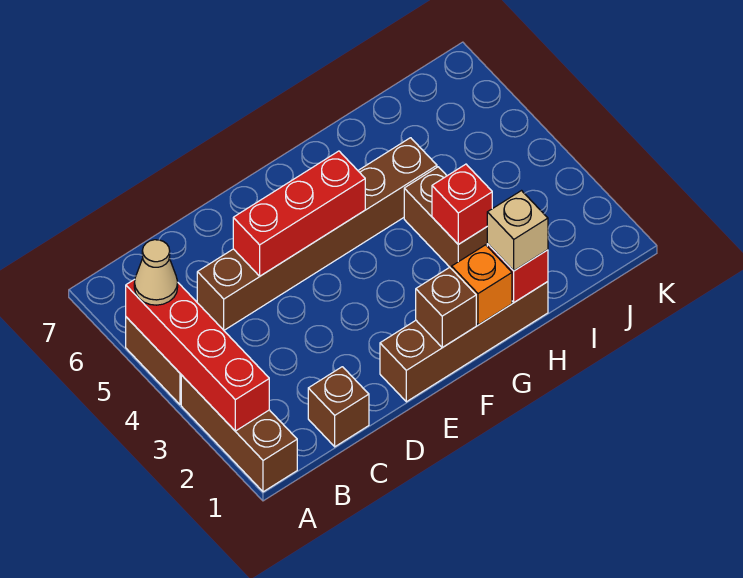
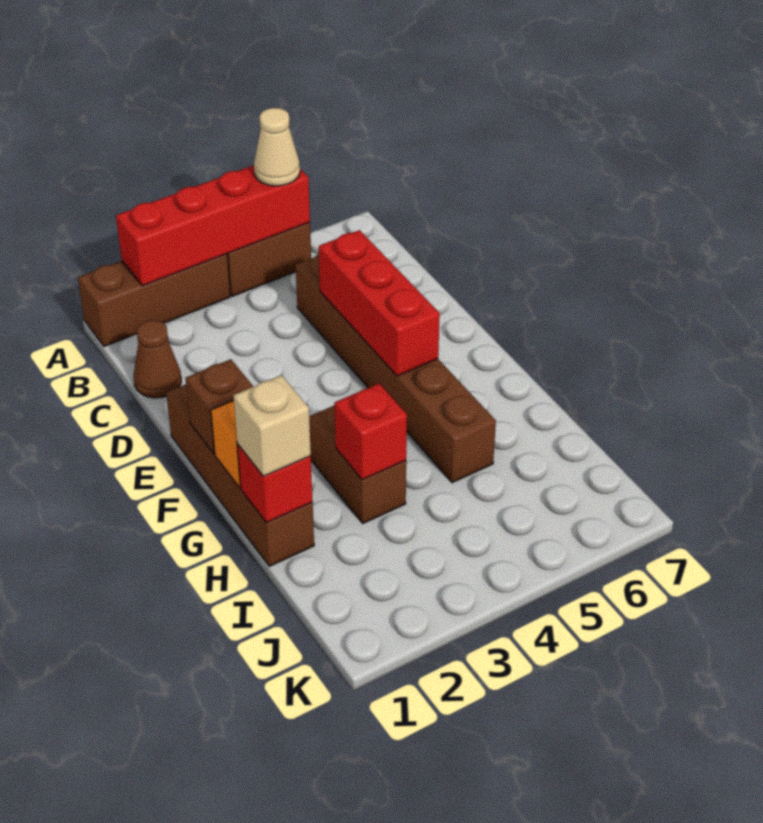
brown brick C1 level 1 -> brown cone C1 level 1
brown brick H3:H4 level 1 -> brown brick G3:H3 level 1

